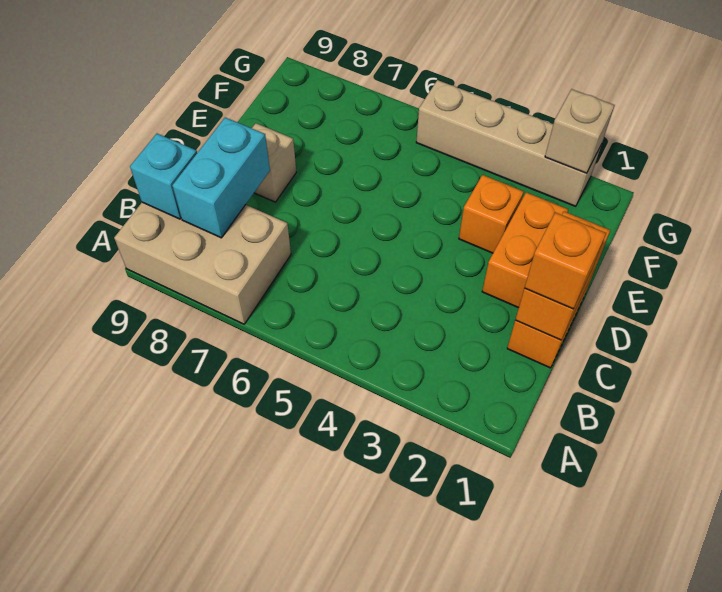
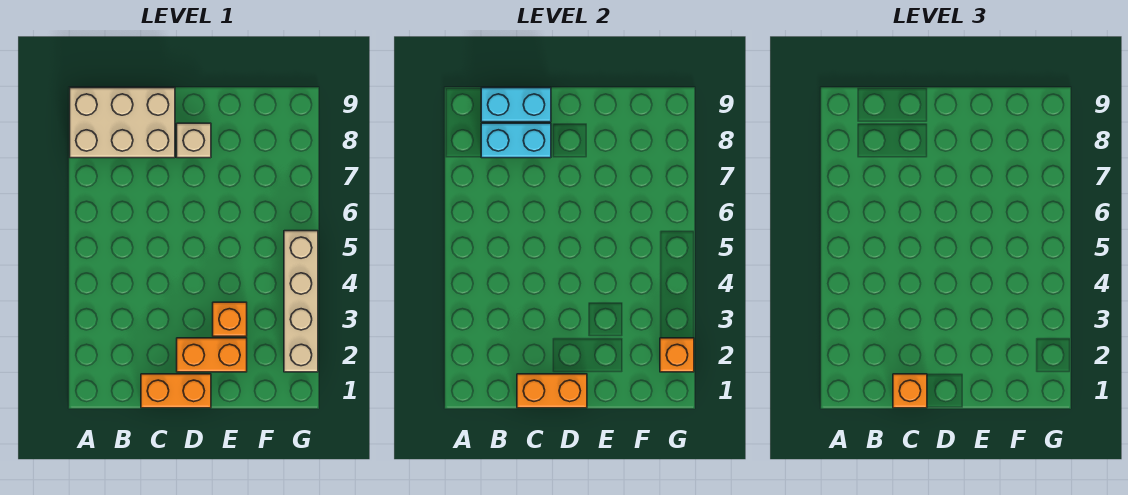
tan brick A7:B9 level 1 -> tan brick A8:C9 level 1
cyan brick B9 level 2 -> cyan brick B9:C9 level 2
tan brick G2 level 2 -> orange brick G2 level 2

